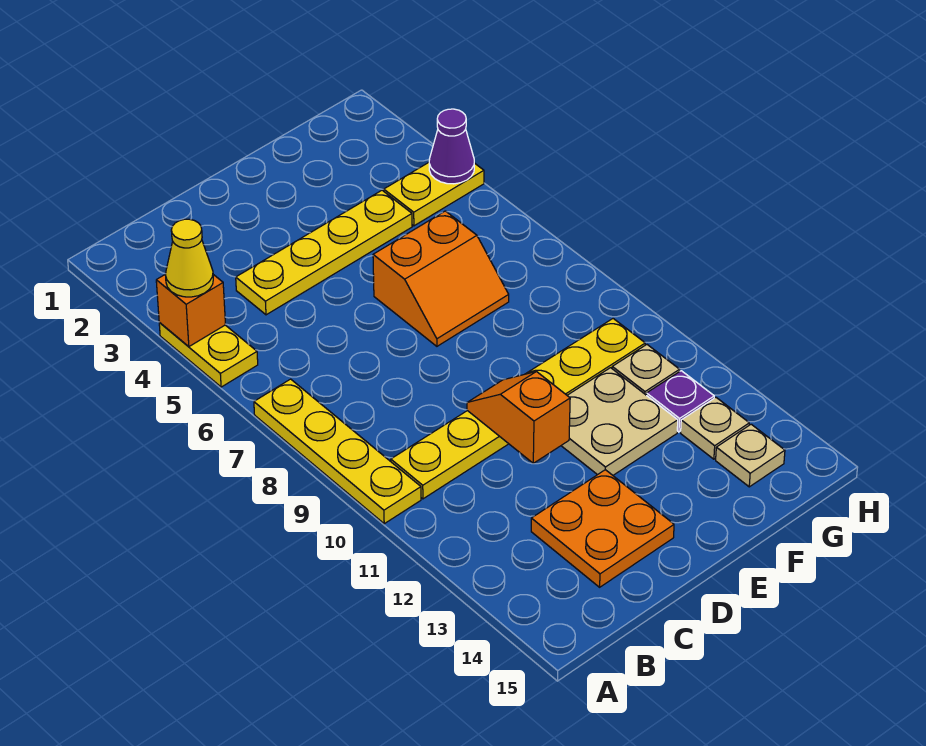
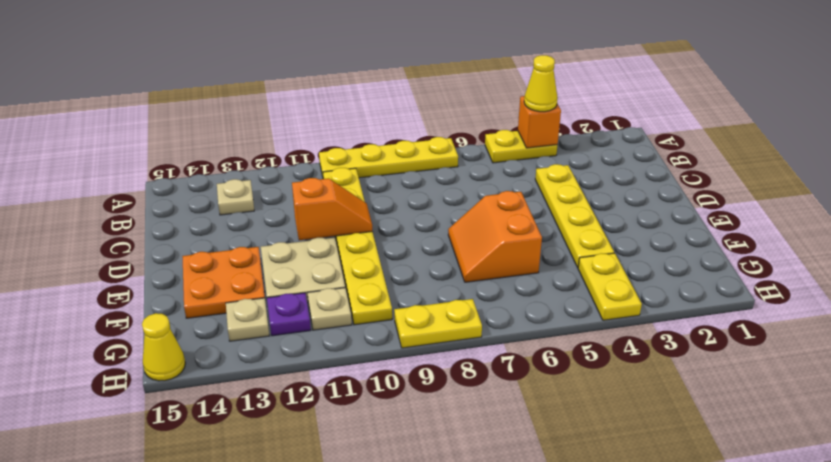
orange plate C13:D14 level 1 -> orange plate E13:F14 level 1
tan plate G14 level 1 -> tan plate B13 level 1
purple cone H4 level 2 -> none
none -> yellow plate H8:H9 level 1
none -> yellow cone H15 level 1

